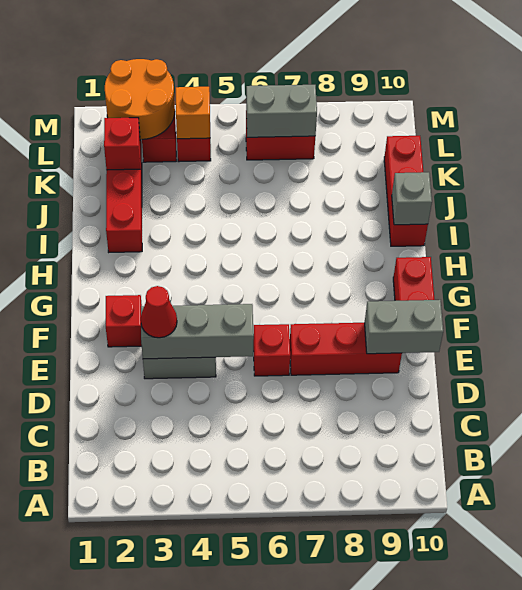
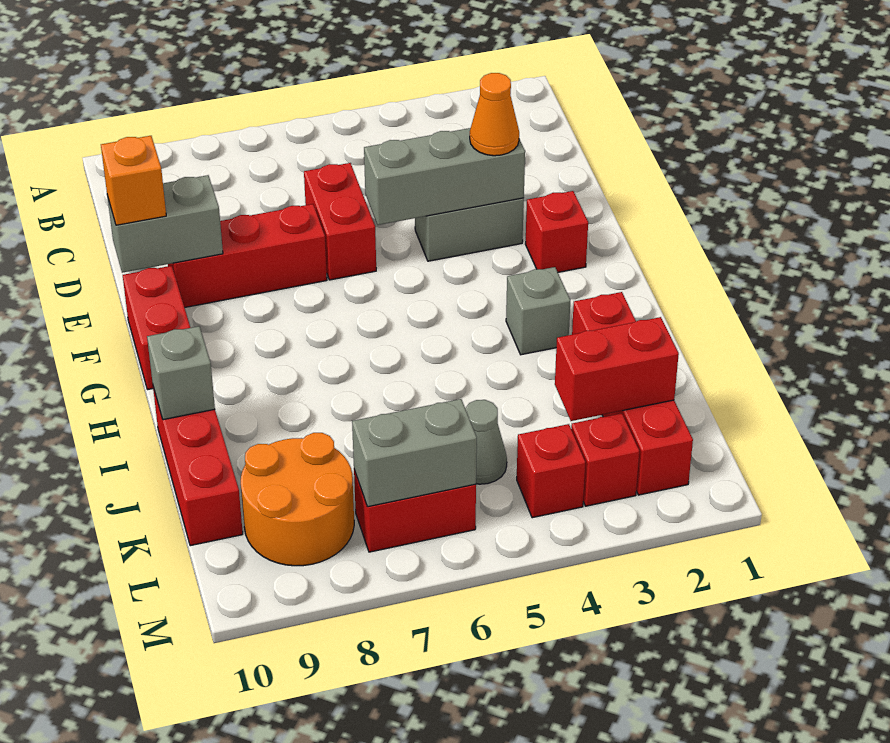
red cone E3 level 3 -> orange cone E3 level 3
red brick E6 level 1 -> red brick D6:E6 level 1
none -> grey brick H3 level 1
red brick K2 level 2 -> red brick K2:K3 level 2
none -> grey cone K5 level 1
orange round brick L2:M3 level 2 -> orange round brick K8:L9 level 1
orange brick L4 level 2 -> orange brick E10 level 3

